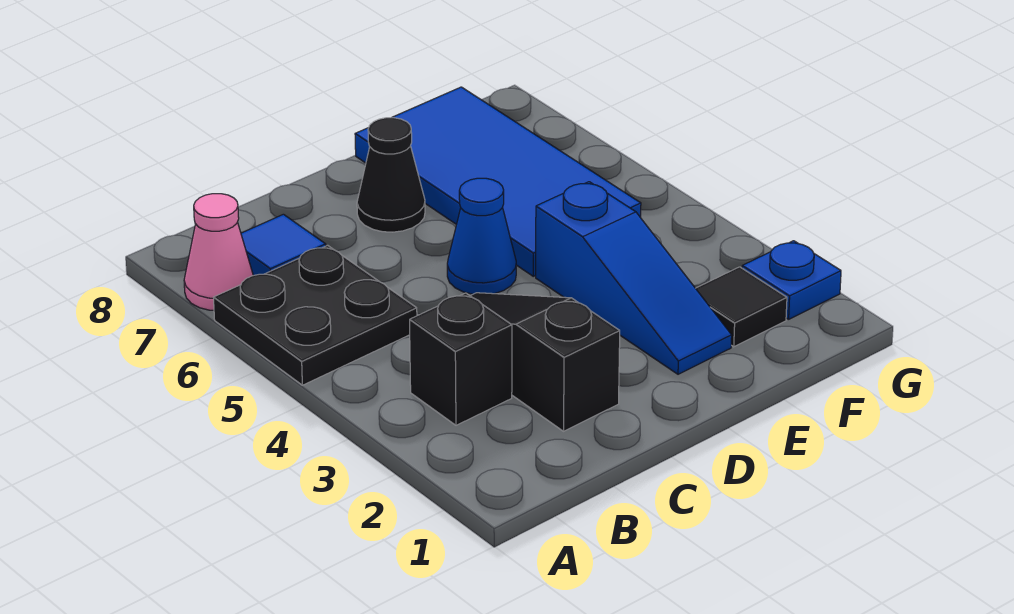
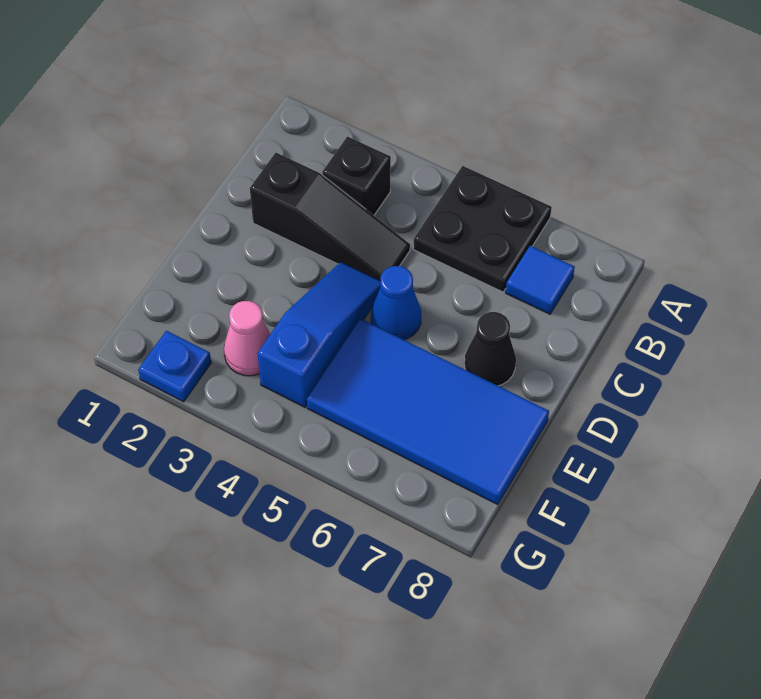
pink cone A7 level 1 -> pink cone F3 level 1
blue slope E2:E4 level 1 top 4 -> blue slope D4:F4 level 1 top F
black tile F2 level 1 -> none

